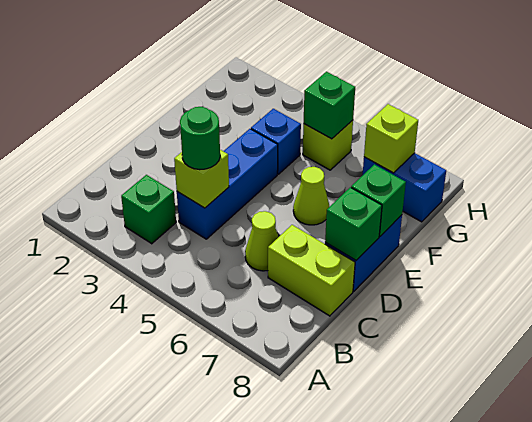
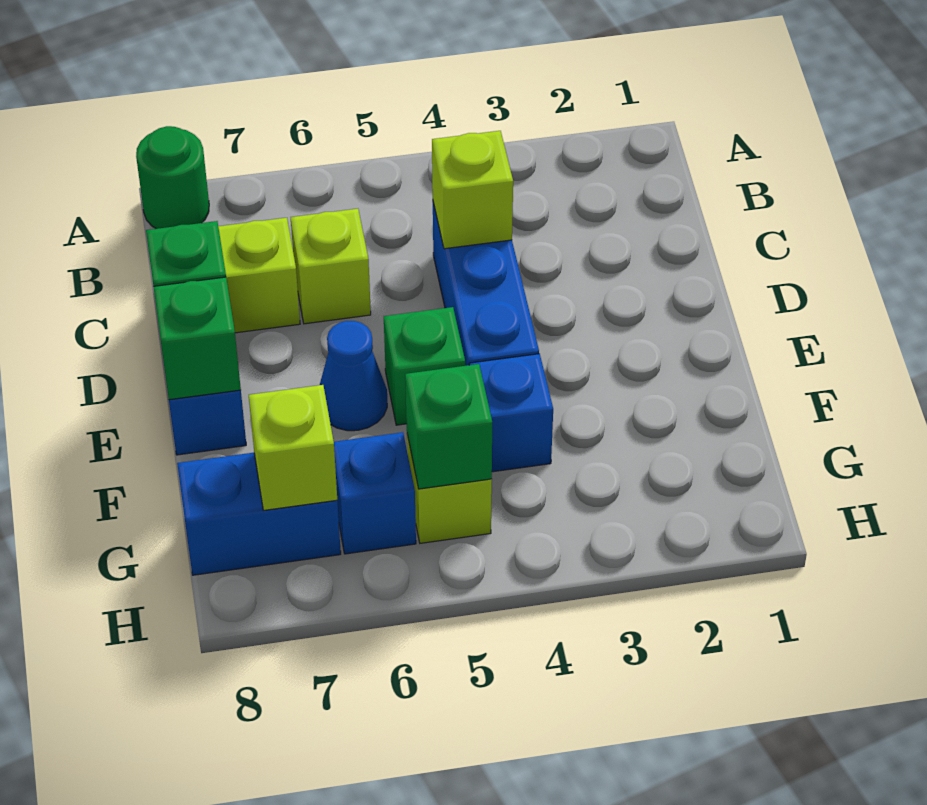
green brick B3 level 1 -> green brick E5 level 1
green round brick C4 level 3 -> green round brick A8 level 1
lime cone C6 level 1 -> lime brick C6 level 1
lime cone E6 level 1 -> blue cone E6 level 1
none -> blue brick G6 level 1

